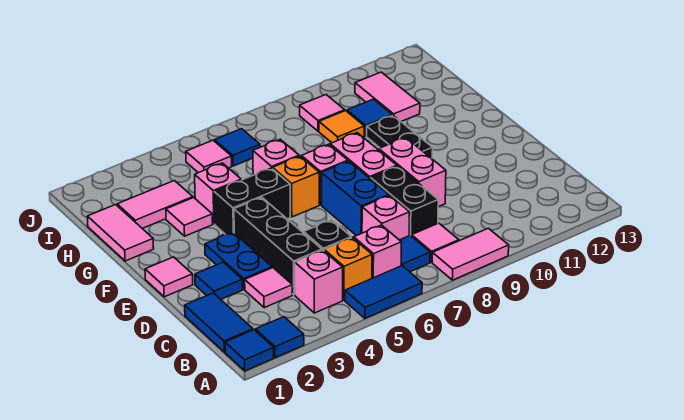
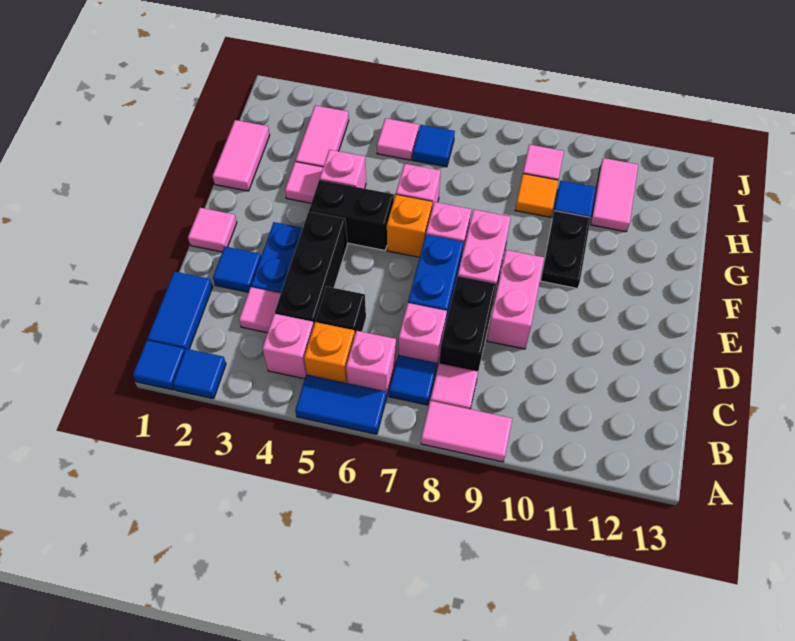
pink tile H2:H3 level 1 -> pink tile H3:I3 level 1

